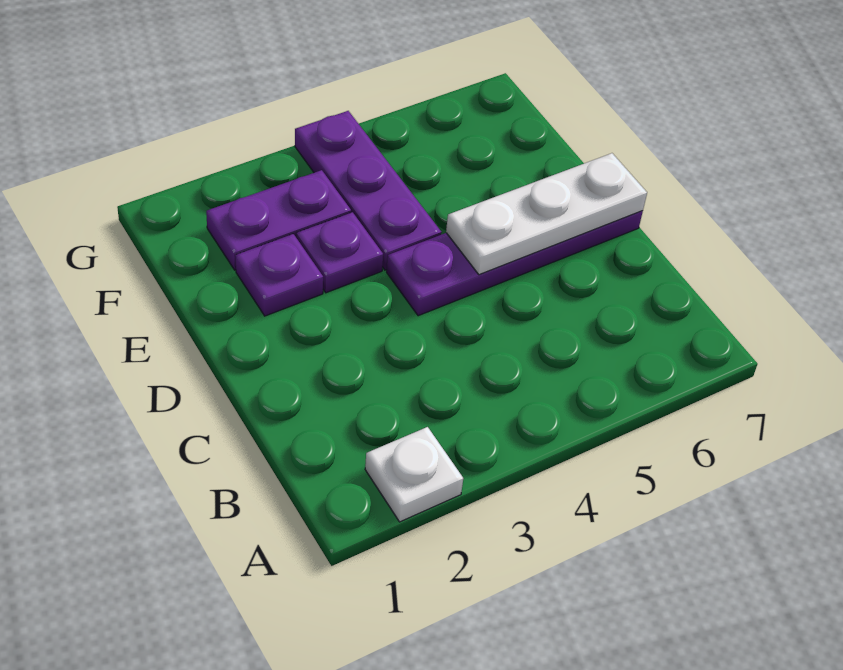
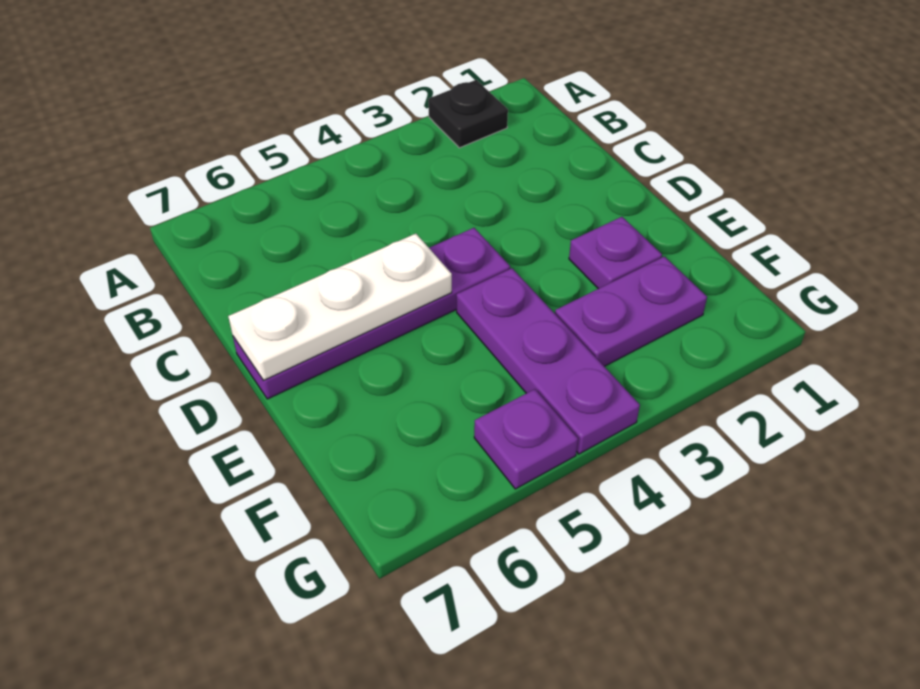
white plate A2 level 1 -> black plate A2 level 1
purple plate E3 level 1 -> purple plate G5 level 1

